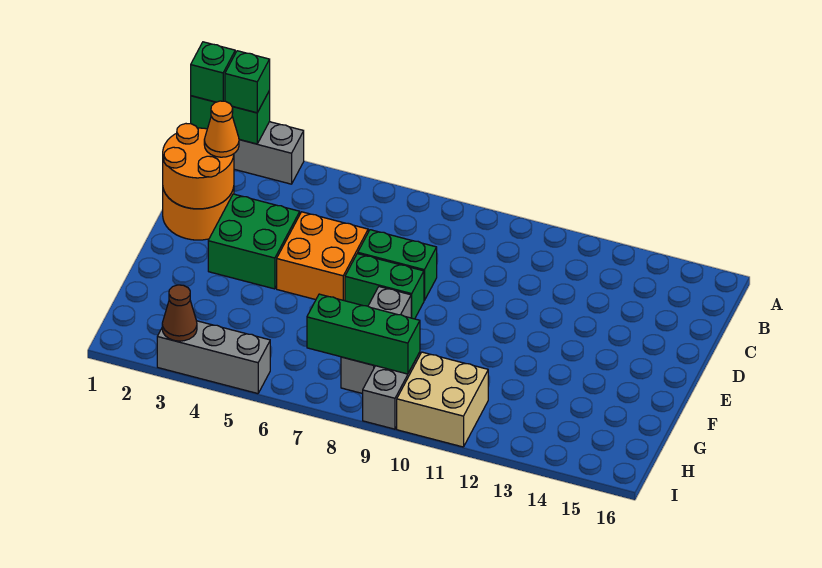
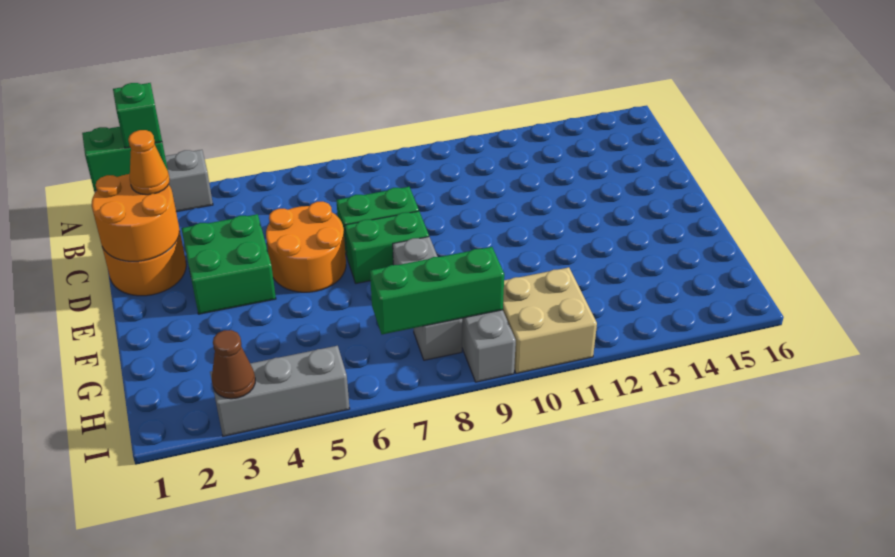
green brick A1 level 3 -> none
orange brick D5:E6 level 1 -> orange round brick D5:E6 level 1

